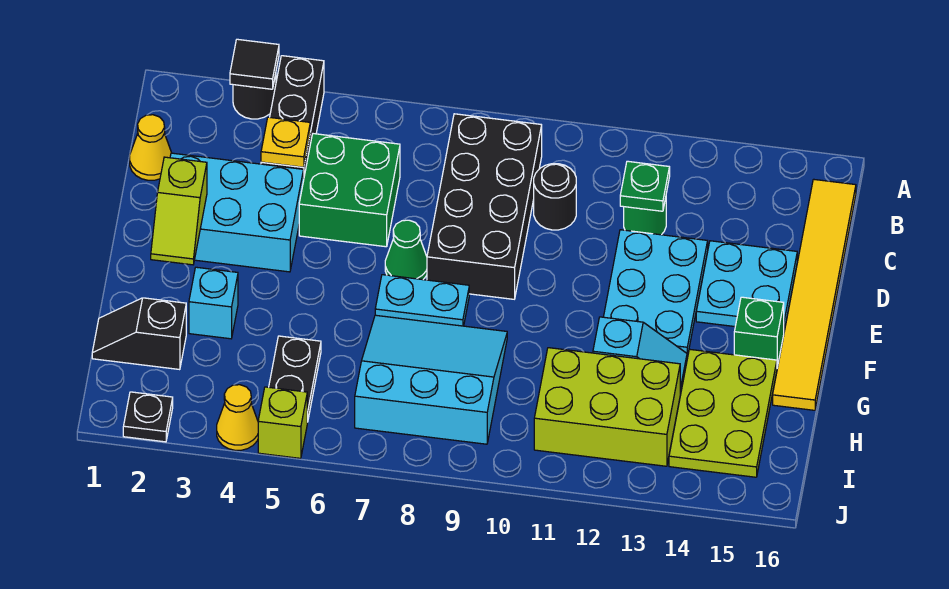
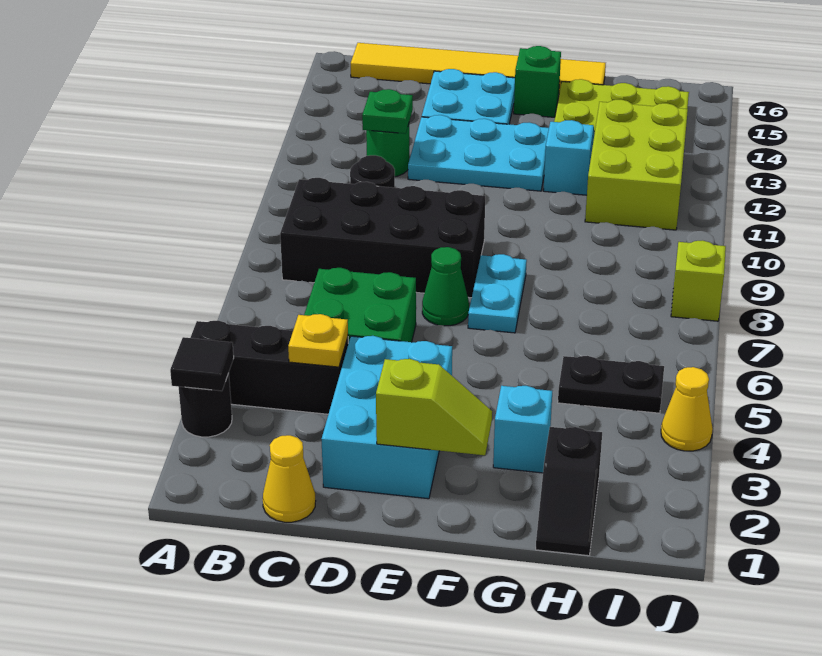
cyan slope G7:I9 level 1 top I -> none
black plate J2 level 1 -> none
lime brick J5 level 1 -> lime brick J8 level 1

